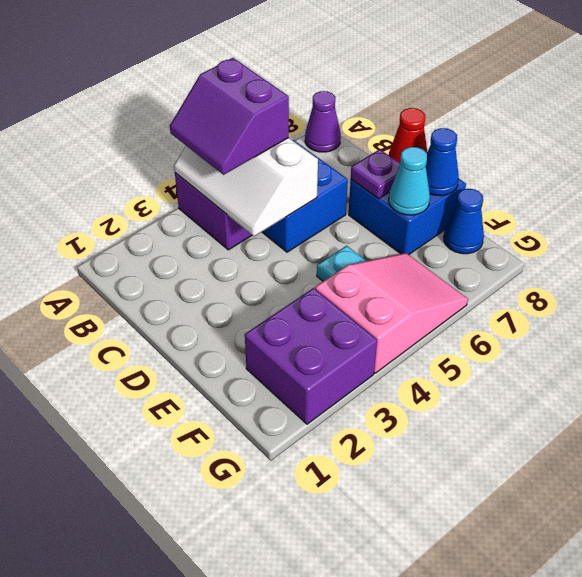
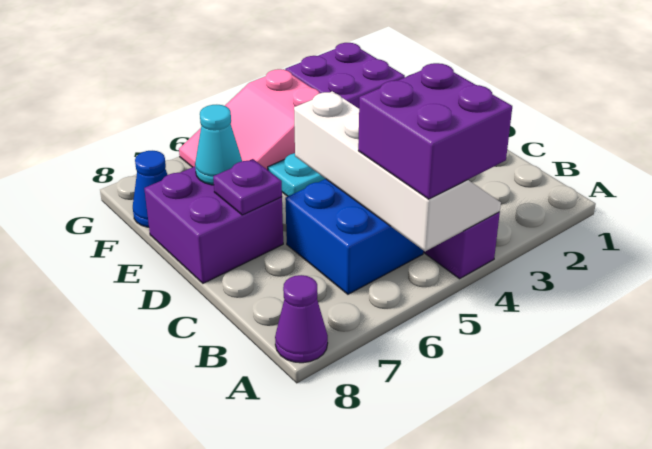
white slope A4:C5 level 2 top 5 -> white slope A4:D5 level 2 top 5
purple slope A4:B5 level 3 top 5 -> purple brick A4:B5 level 3
blue brick D7:E8 level 1 -> purple brick D7:E8 level 1
red cone D8 level 2 -> none
blue cone E8 level 2 -> none

